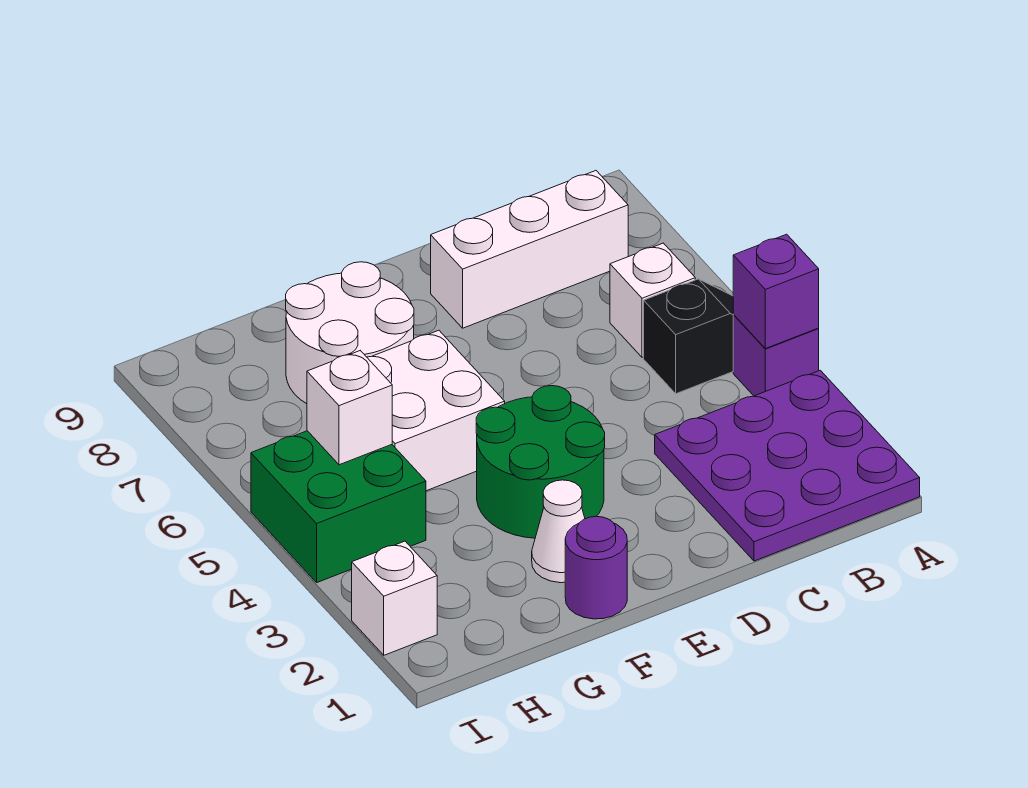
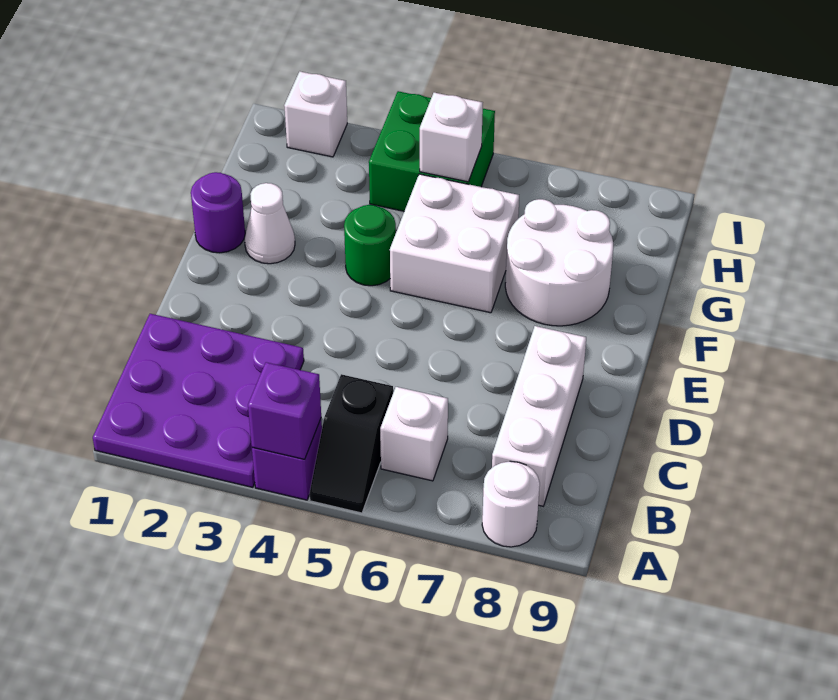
none -> white round brick A8 level 1
green round brick E3:F4 level 1 -> green round brick F4 level 1

